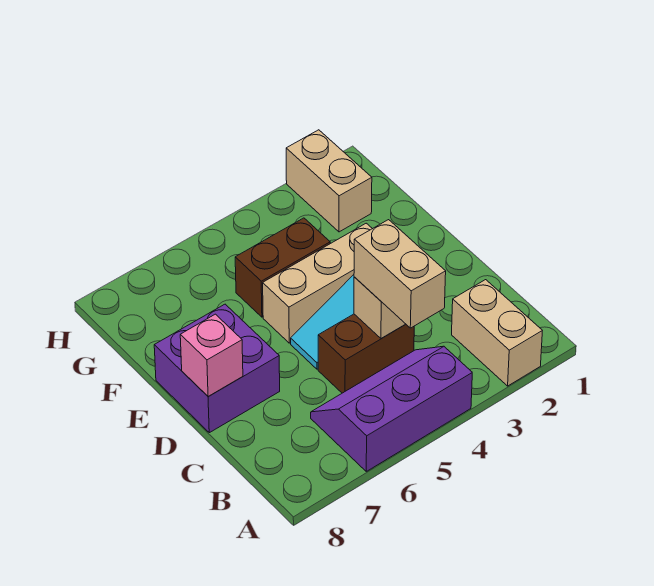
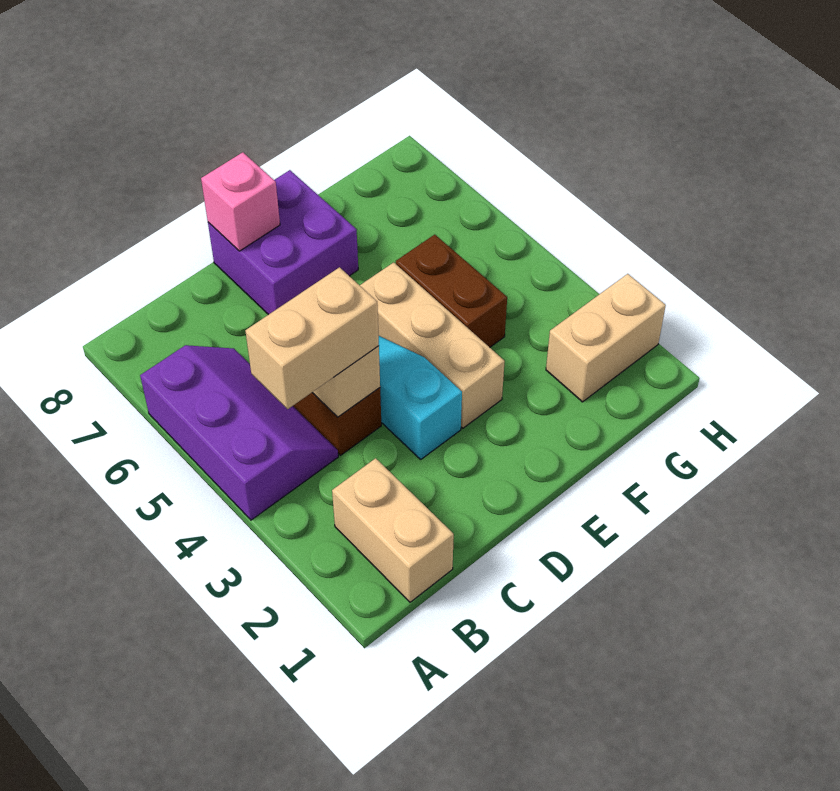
tan brick A2:B2 level 1 -> tan brick B1:B2 level 1

